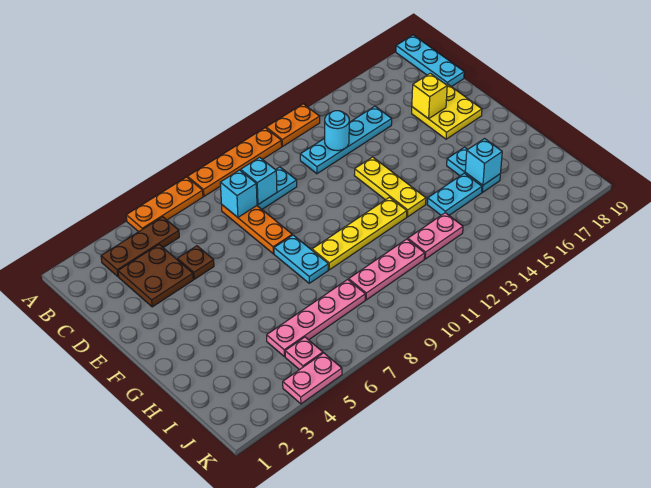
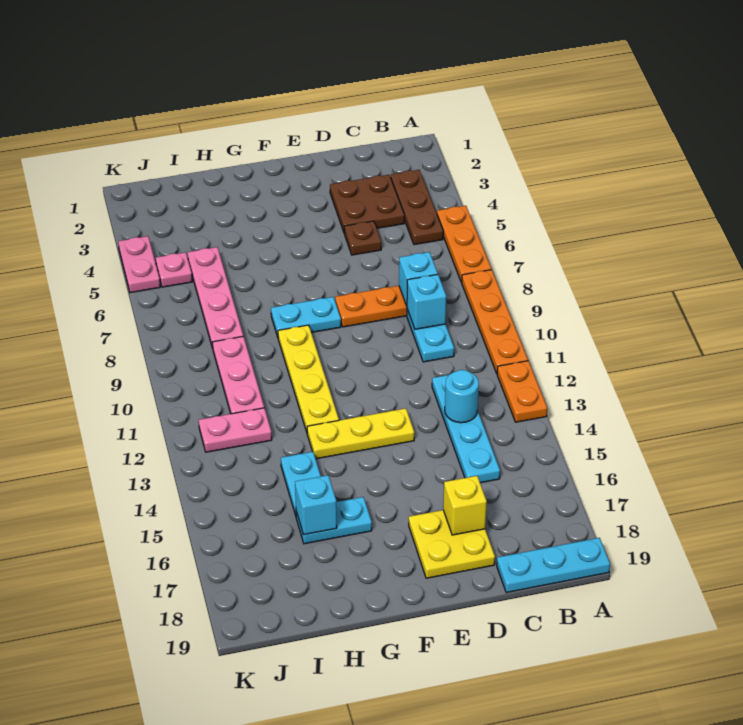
pink plate I12:I13 level 1 -> pink plate I12:J12 level 1

